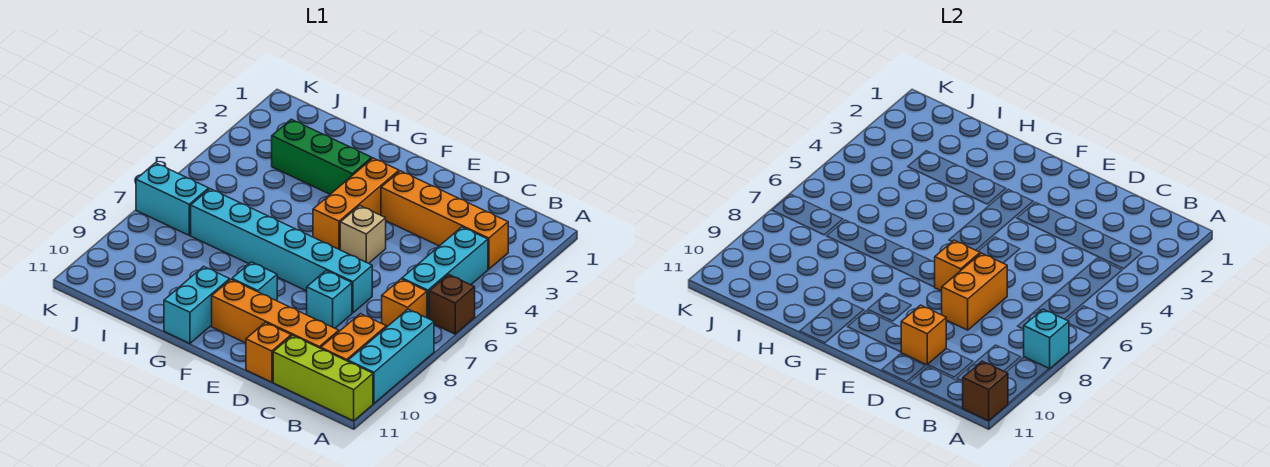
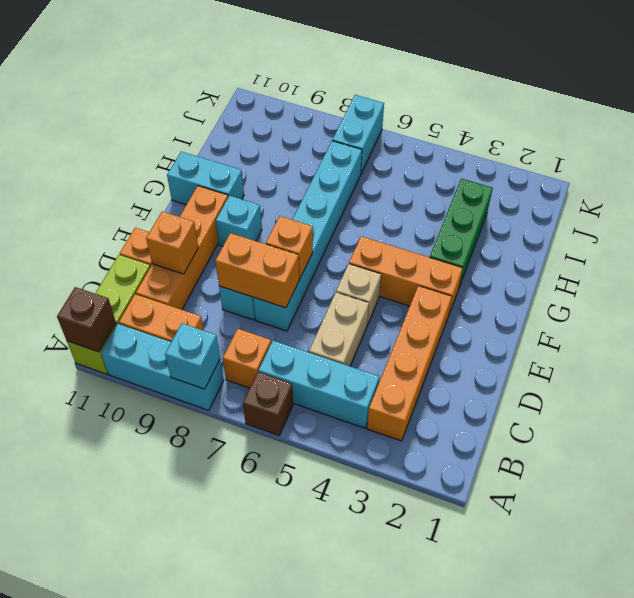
none -> tan brick C5:D5 level 1

